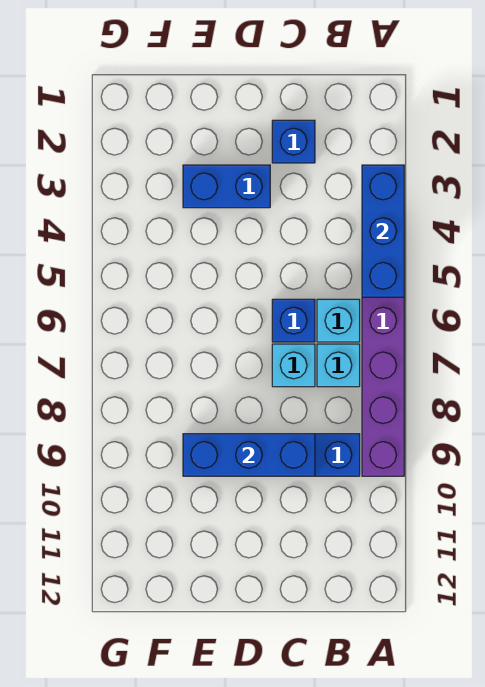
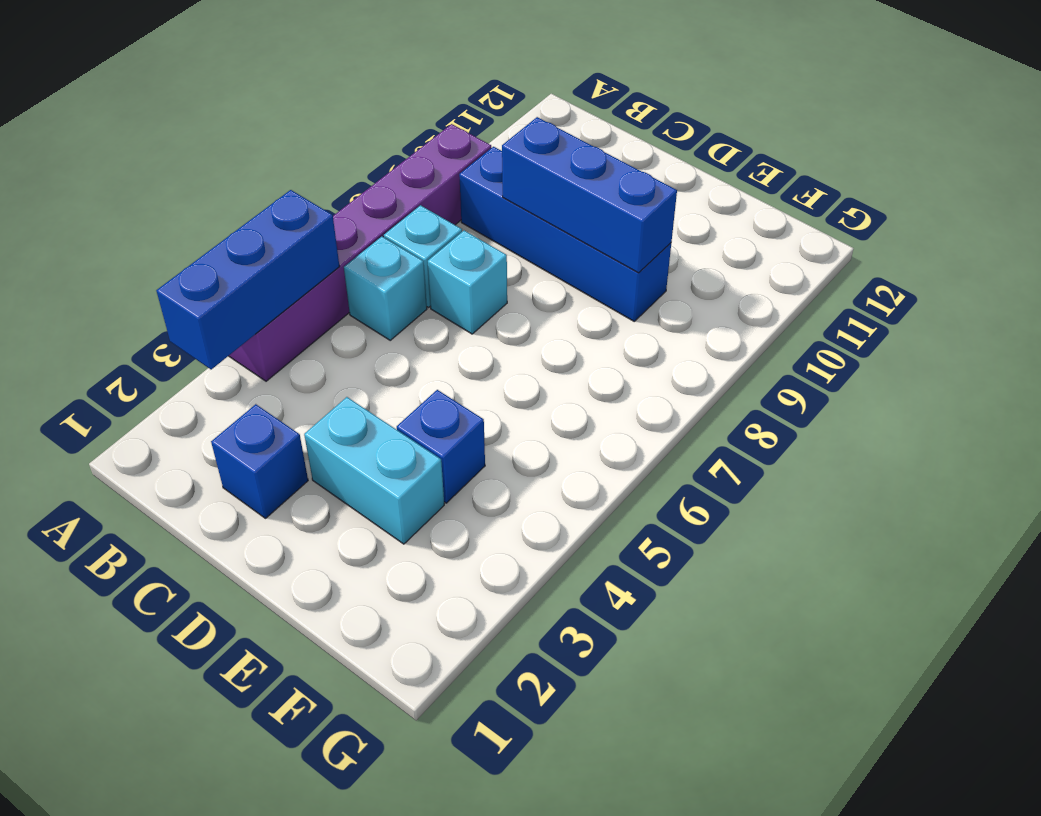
blue brick C6 level 1 -> blue brick E4 level 1
blue brick D3:E3 level 1 -> cyan brick D3:E3 level 1

